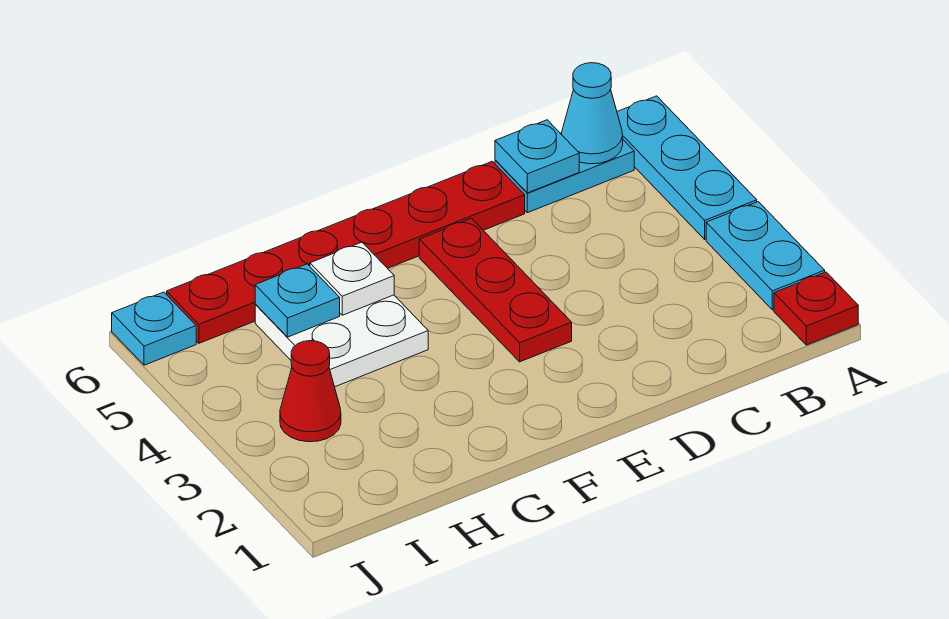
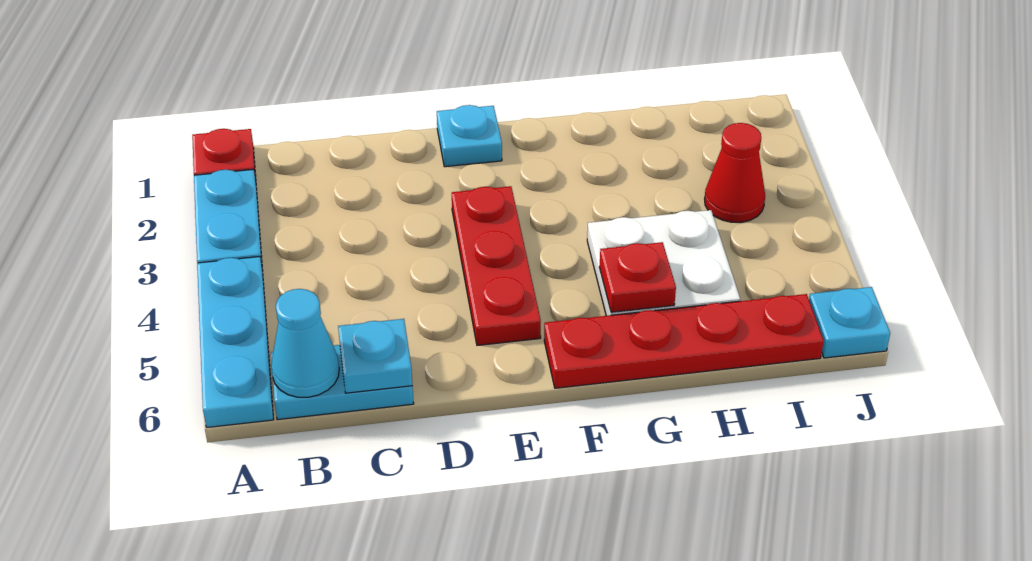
red plate D6:I6 level 1 -> red plate F6:I6 level 1
white plate G5 level 2 -> red plate G5 level 2
cyan plate H5 level 2 -> cyan plate E1 level 1

